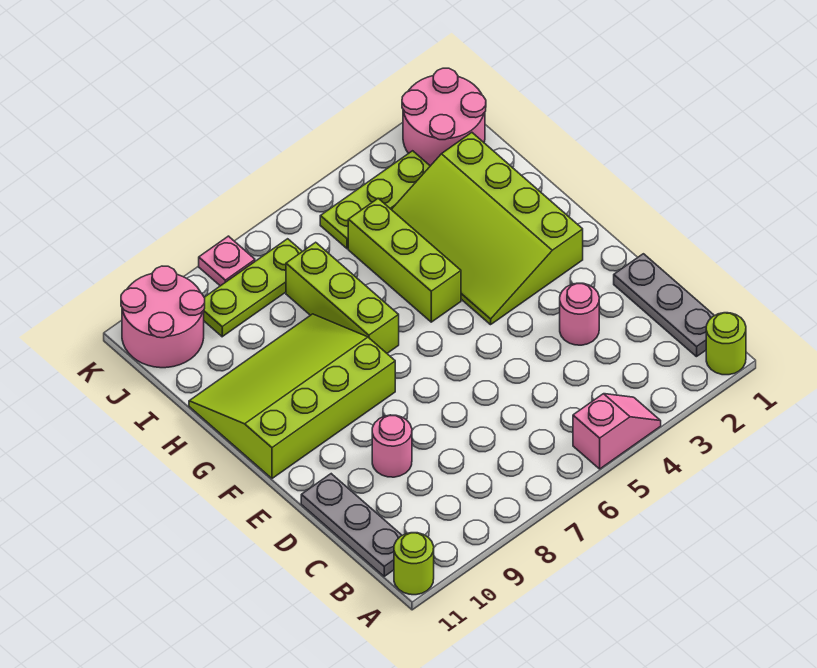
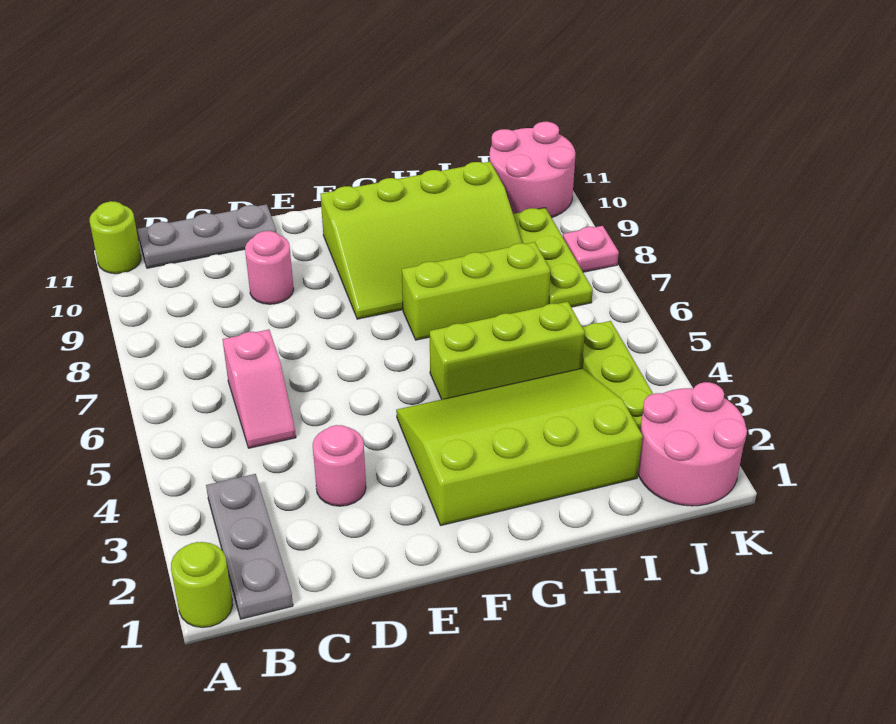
pink slope A4:A5 level 1 top 5 -> pink slope C5:C6 level 1 top 6
grey plate B1:D1 level 1 -> grey plate B1:B3 level 1
lime slope F8:H11 level 1 top F -> lime slope F8:I10 level 1 top 10

